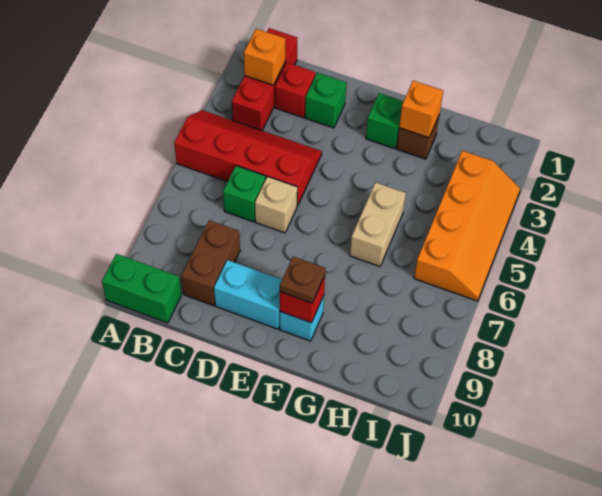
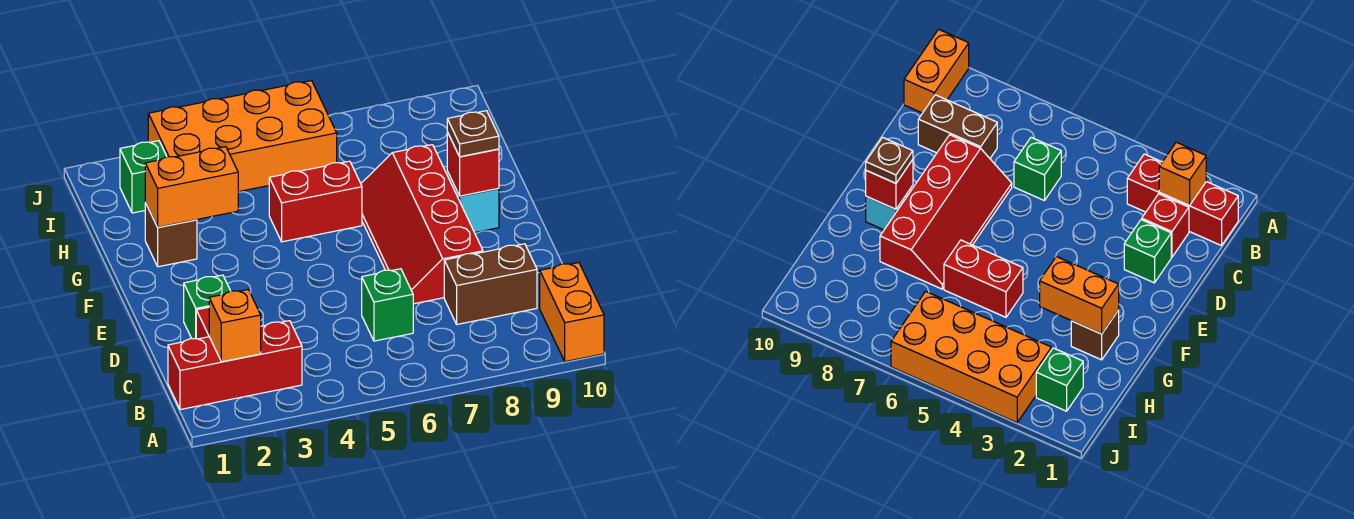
red slope A4:D5 level 1 top 5 -> red slope D7:G8 level 1 top 8
green brick A10:B10 level 1 -> orange brick A10:B10 level 1
tan brick D6 level 1 -> none
cyan brick D9:E9 level 1 -> none
green brick F2 level 1 -> green brick I2 level 1
orange brick G2 level 2 -> orange brick G2:G3 level 2
tan brick G5:G6 level 1 -> red brick G5:G6 level 1
orange slope I3:J6 level 1 top I -> orange brick I3:J6 level 1

